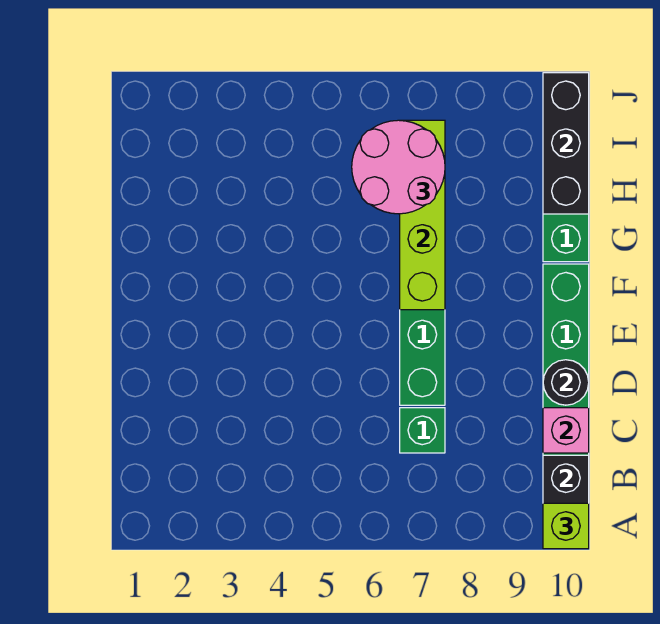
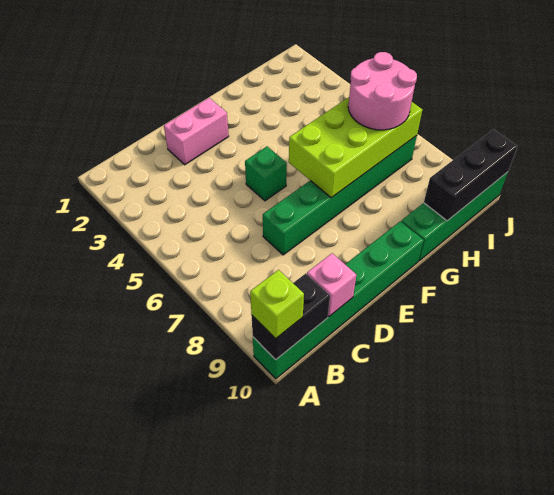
green brick C7 level 1 -> green brick E5 level 1
none -> pink brick D2:E2 level 1
black round brick D10 level 2 -> none
lime brick F7:I7 level 2 -> lime brick F6:I7 level 2

